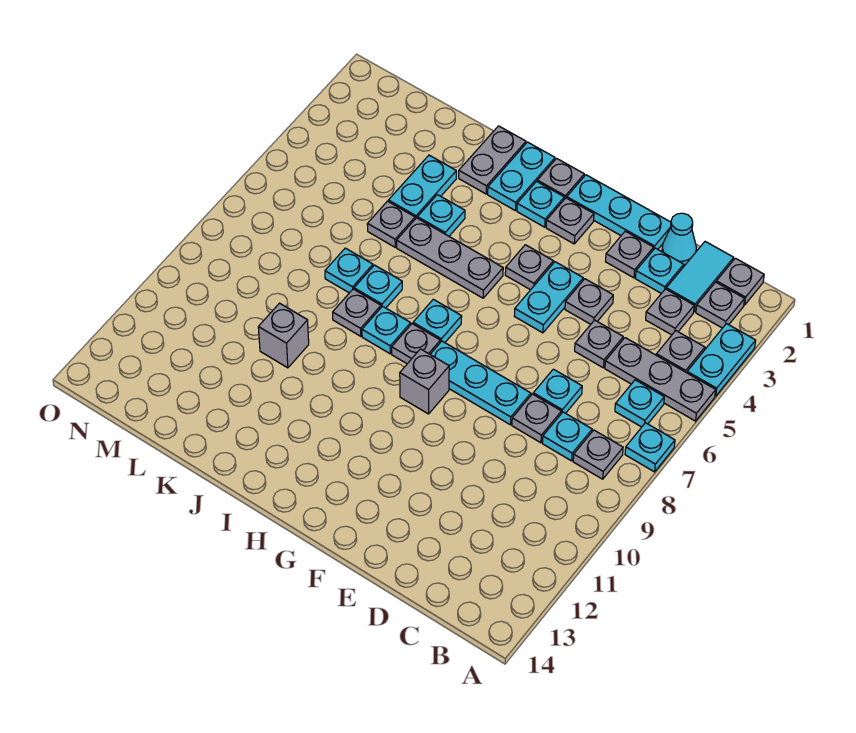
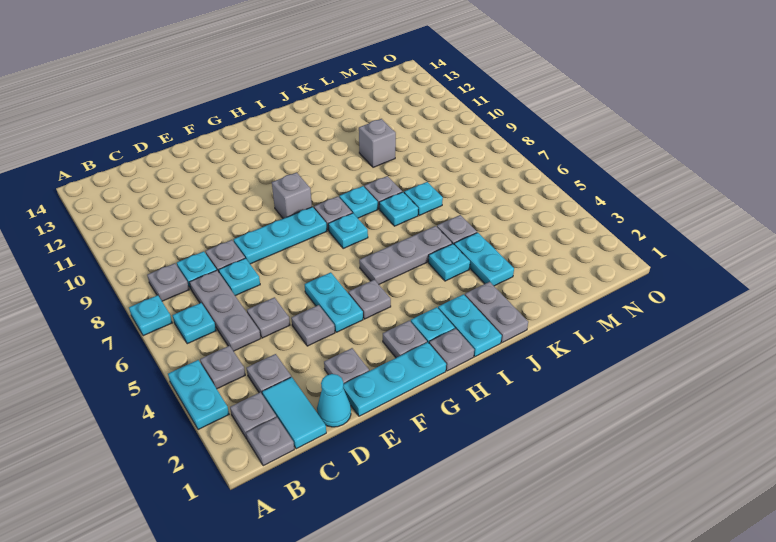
grey plate A5:C5 level 1 -> grey plate C5:C7 level 1
cyan plate D2 level 1 -> none

